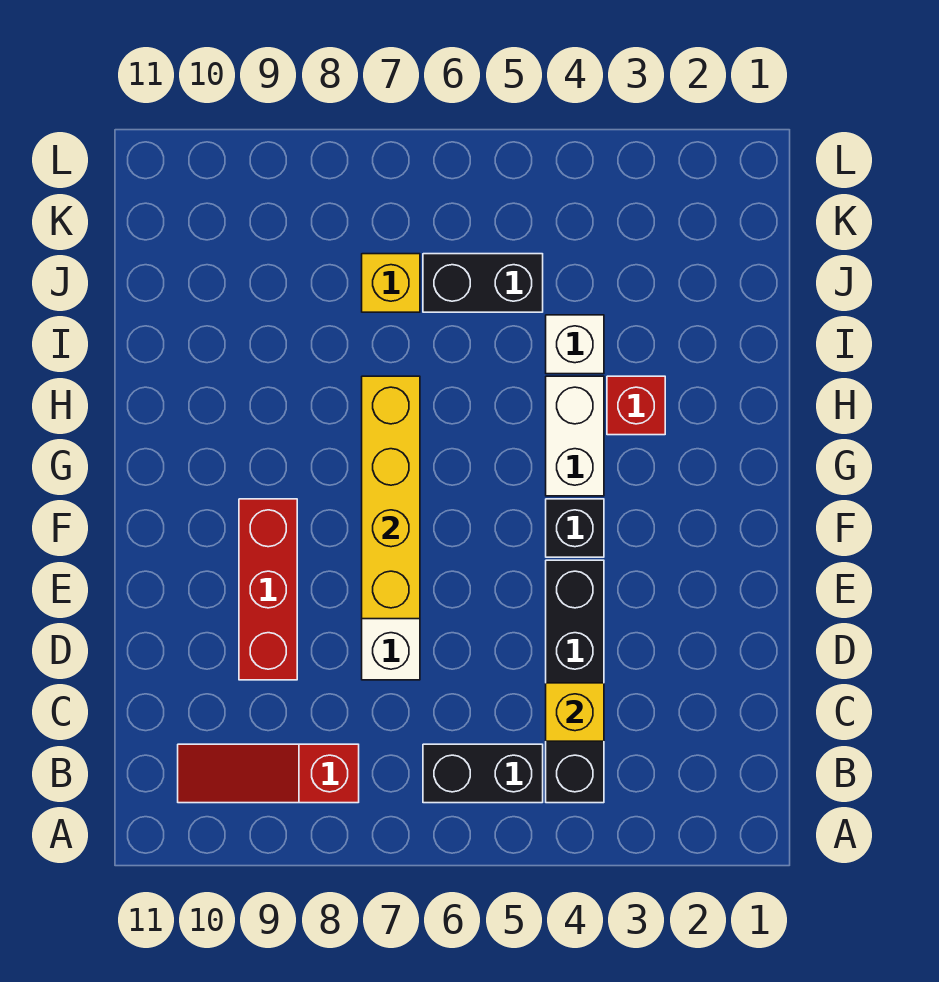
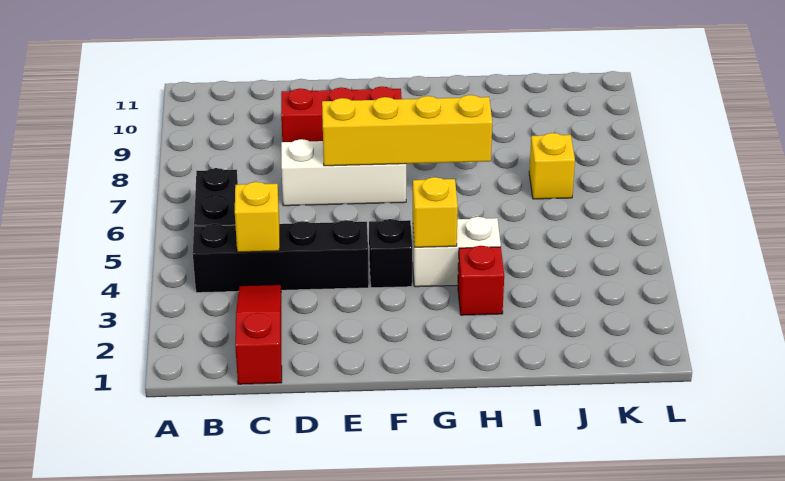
red slope B8:B10 level 1 top 8 -> red slope C1:C3 level 1 top 1
none -> yellow brick G4 level 2
white brick I4 level 1 -> none
black brick J5:J6 level 1 -> none

